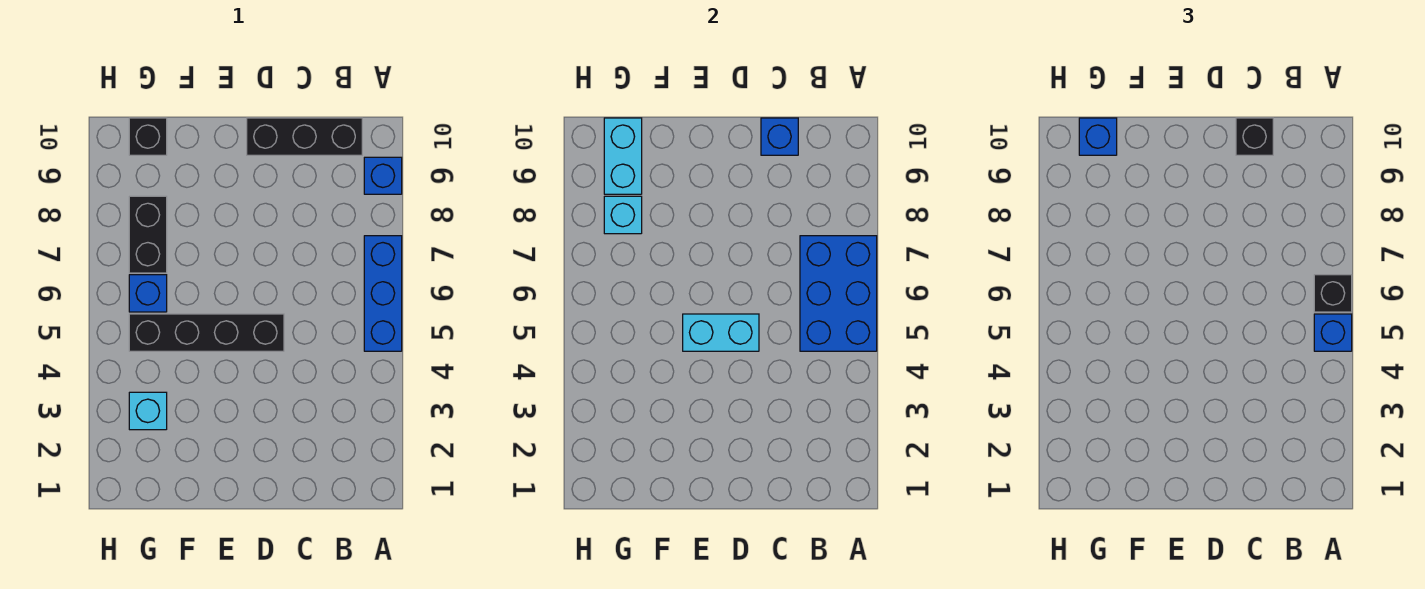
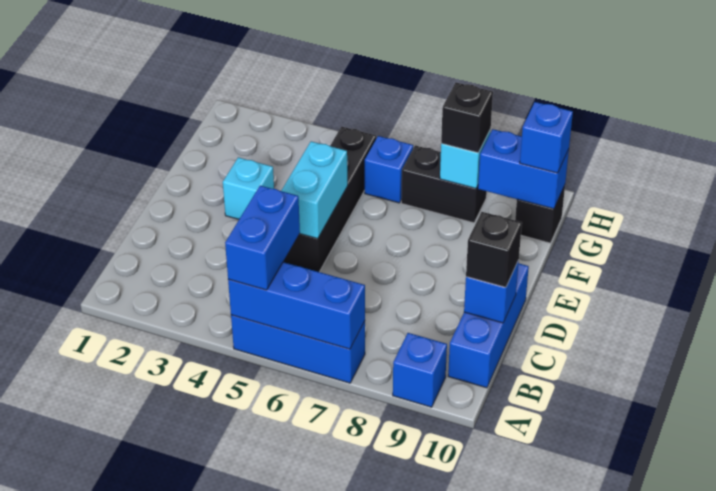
blue brick A5:B7 level 2 -> blue brick A5:A7 level 2
blue brick A5 level 3 -> blue brick A5:B5 level 3
black brick A6 level 3 -> black brick G8 level 3
black brick B10:D10 level 1 -> blue brick B10:D10 level 1
cyan brick G3 level 1 -> cyan brick E3 level 1
cyan brick G9:G10 level 2 -> blue brick G9:G10 level 2

